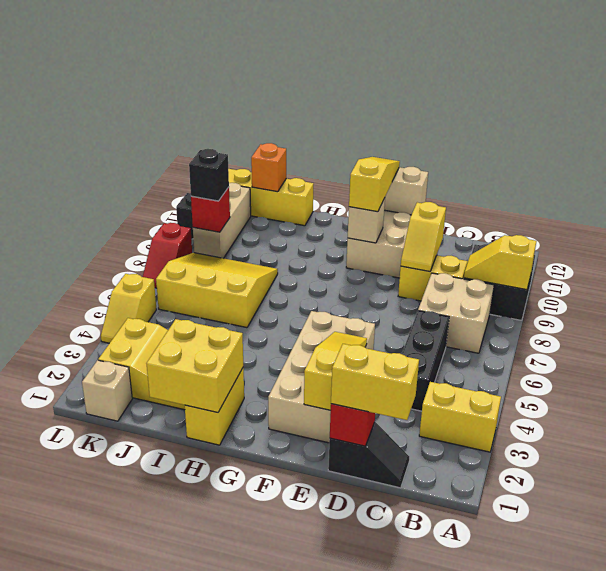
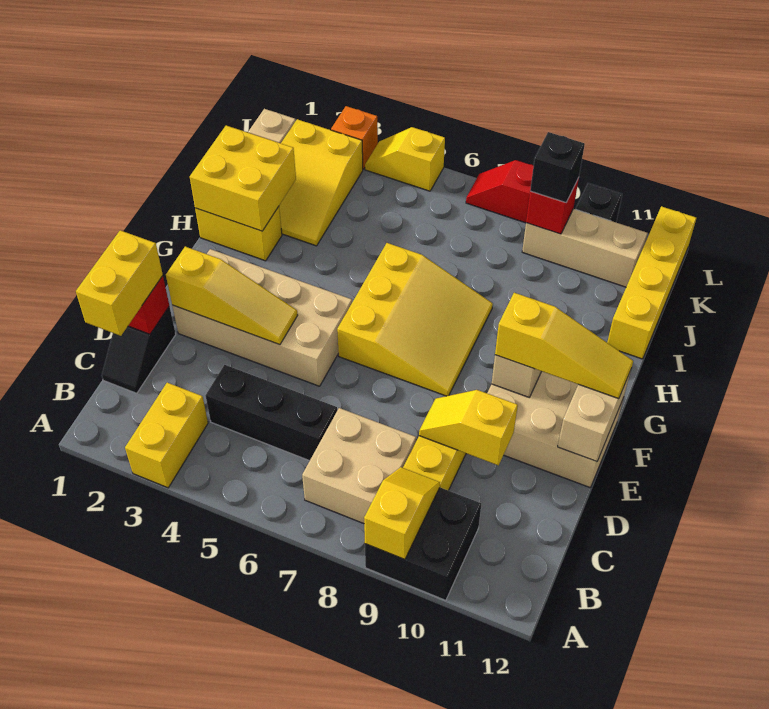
yellow slope I6:K8 level 1 top 6 -> yellow slope F6:H8 level 1 top 6
orange brick J12 level 2 -> orange brick L3 level 1

